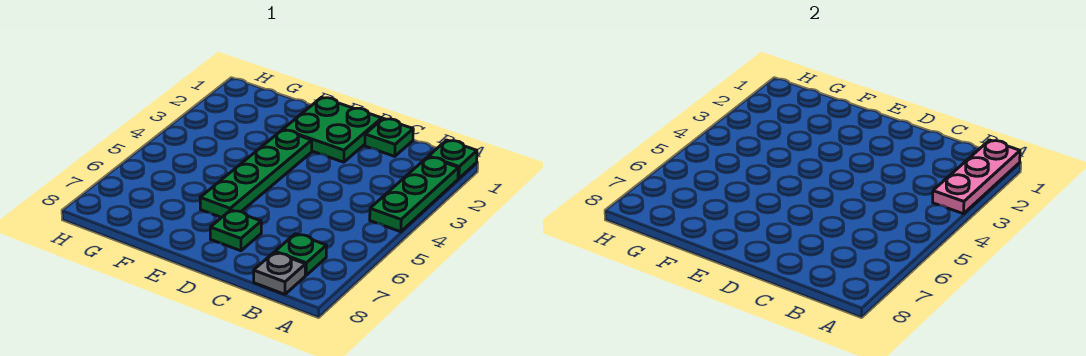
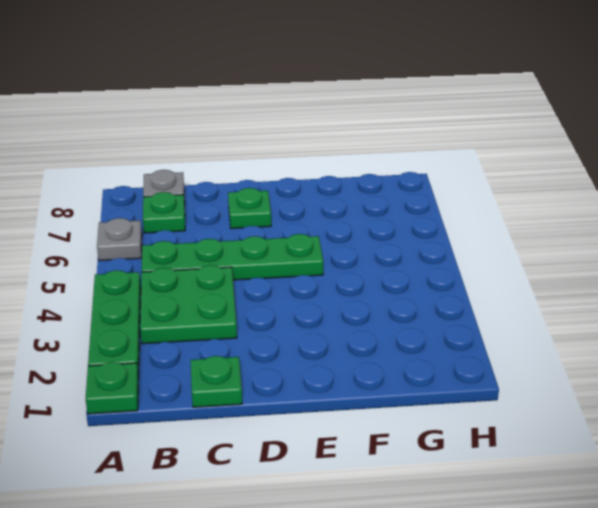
pink plate A1:A3 level 2 -> none
none -> grey plate A6 level 1
green plate D1:E2 level 1 -> green plate B3:C4 level 1
green plate E3:E6 level 1 -> green plate B5:E5 level 1

